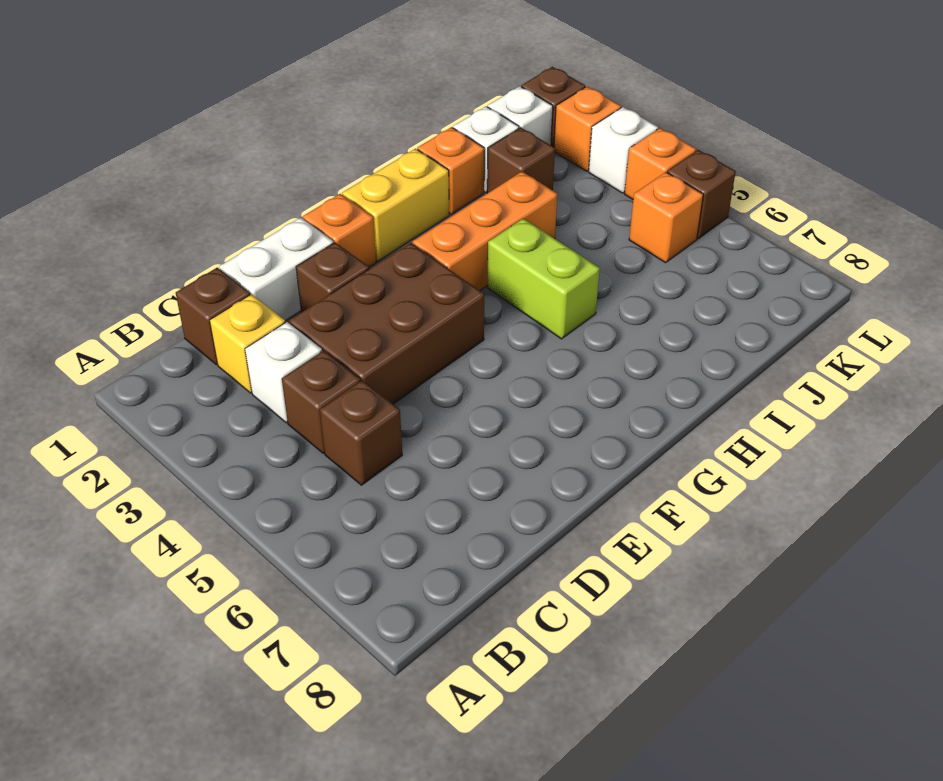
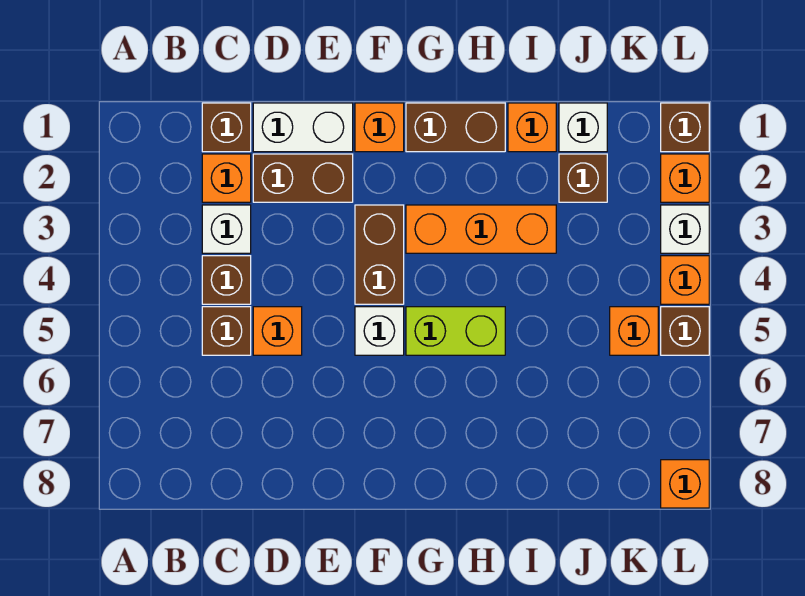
yellow brick C2 level 1 -> orange brick C2 level 1
brown brick D3:F4 level 1 -> brown brick F3:F4 level 1
none -> orange brick D5 level 1
brown brick E2 level 1 -> brown brick D2:E2 level 1
yellow brick G1:H1 level 1 -> brown brick G1:H1 level 1
lime brick H4:H5 level 1 -> lime brick G5:H5 level 1
white brick K1 level 1 -> white brick F5 level 1
none -> orange brick L8 level 1

